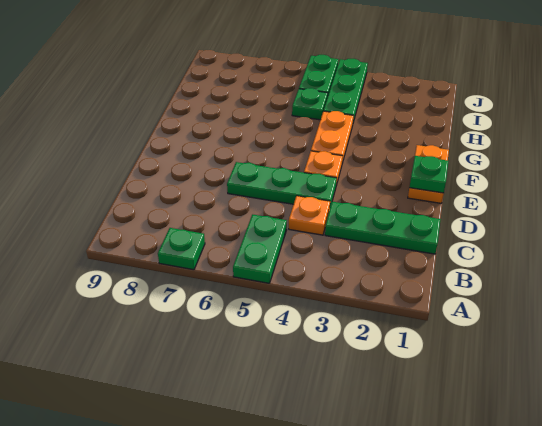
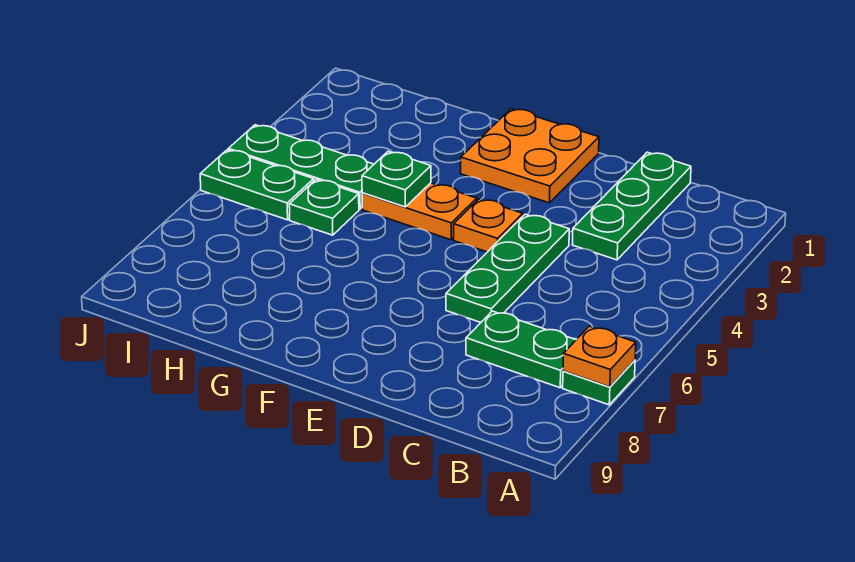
green plate A5:B5 level 1 -> green plate B7:C7 level 1
orange plate C4 level 1 -> orange plate A7 level 2
orange plate E1:F1 level 1 -> orange plate E1:F2 level 1
green plate E1 level 2 -> green plate G4 level 2

